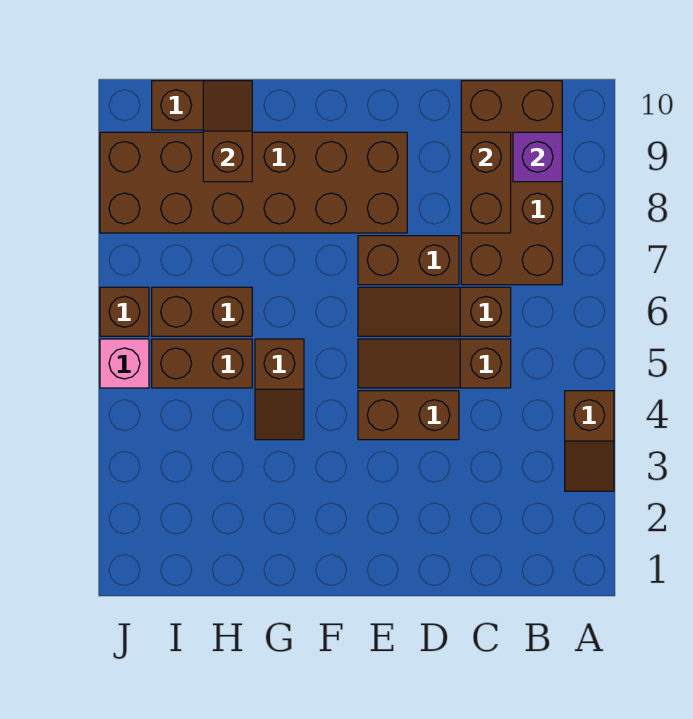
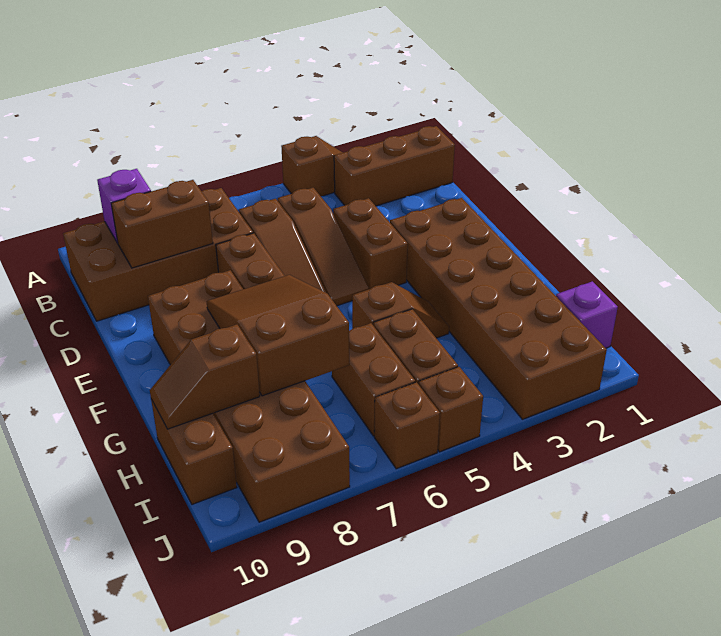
none -> brown brick B1:B3 level 1
none -> brown brick E2:J3 level 1
none -> brown slope F7:H8 level 2 top H
none -> purple brick I1 level 1
pink brick J5 level 1 -> brown brick J5 level 1

